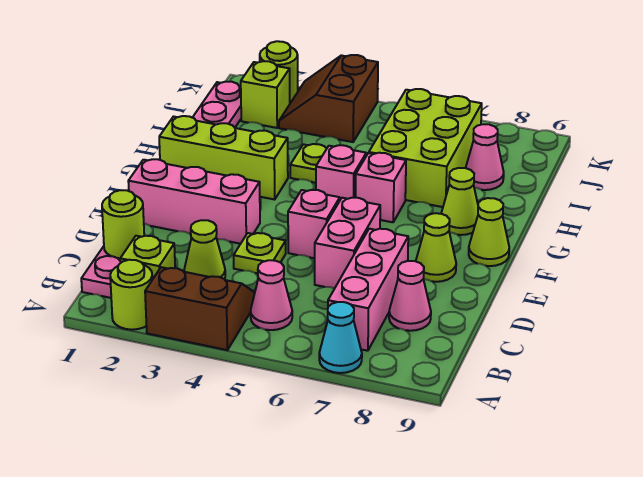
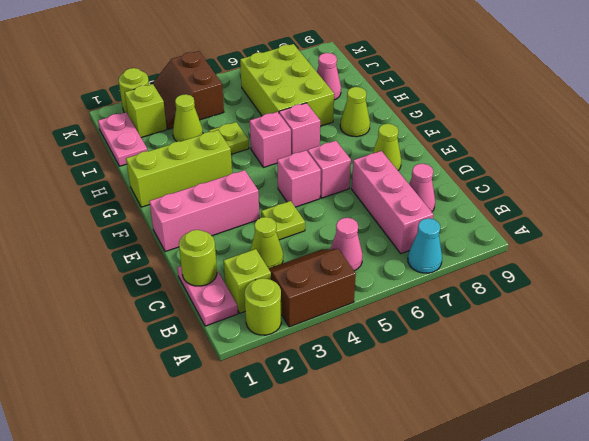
pink brick D6:E6 level 1 -> pink brick E6 level 1
lime cone F9 level 1 -> lime cone I3 level 1

